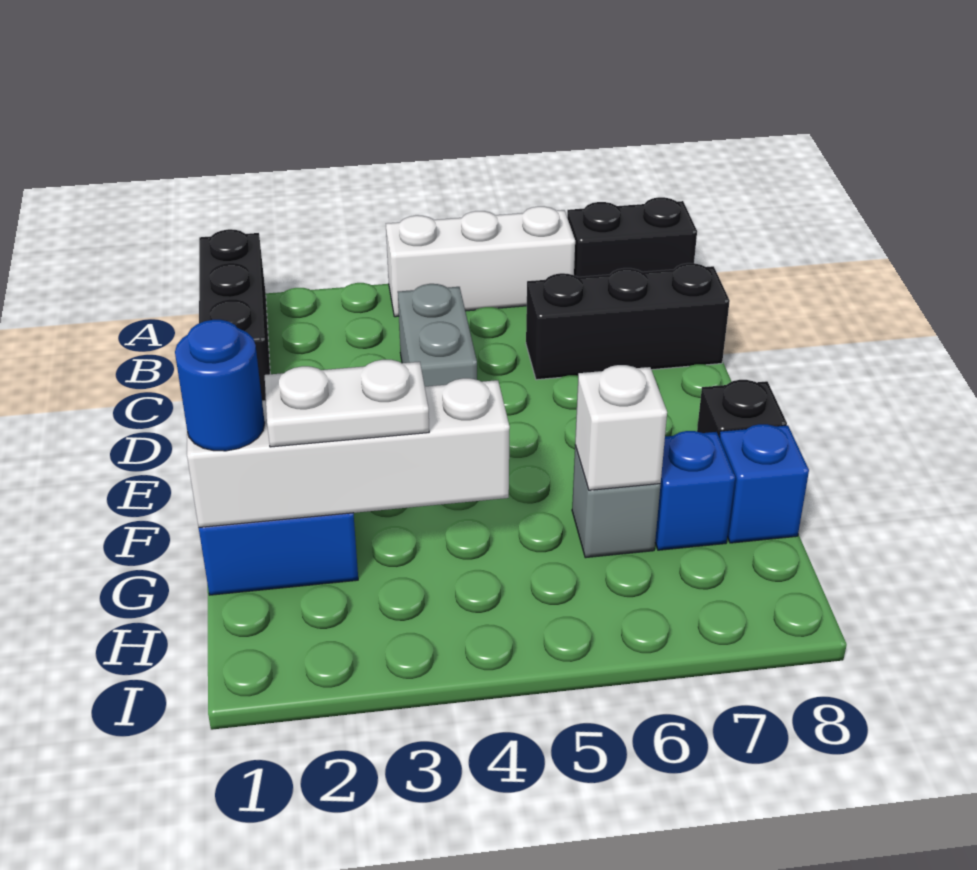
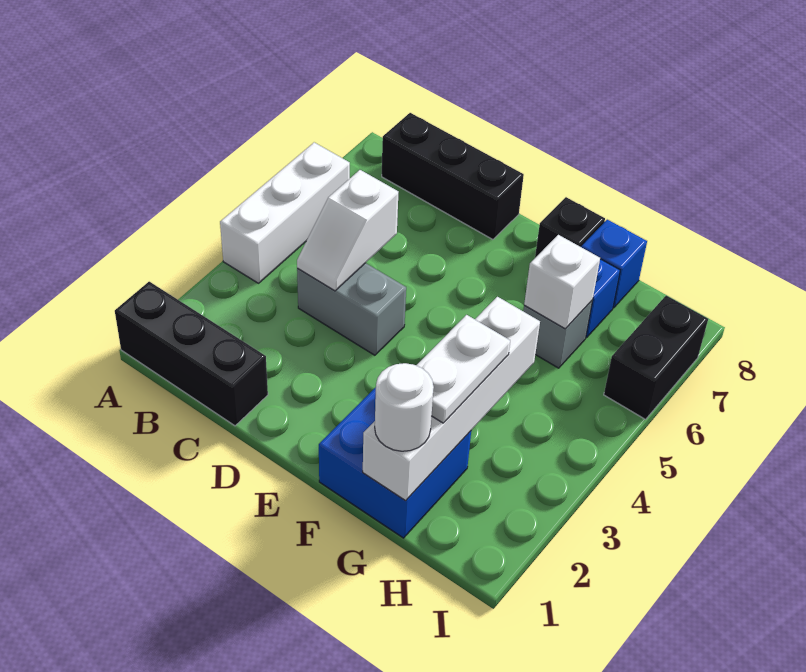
black brick A7:A8 level 1 -> black brick I6:I7 level 1
none -> white slope C4:C5 level 2 top 5
black brick C6:C8 level 1 -> black brick B8:D8 level 1
blue round brick G1 level 3 -> white round brick G1 level 3

